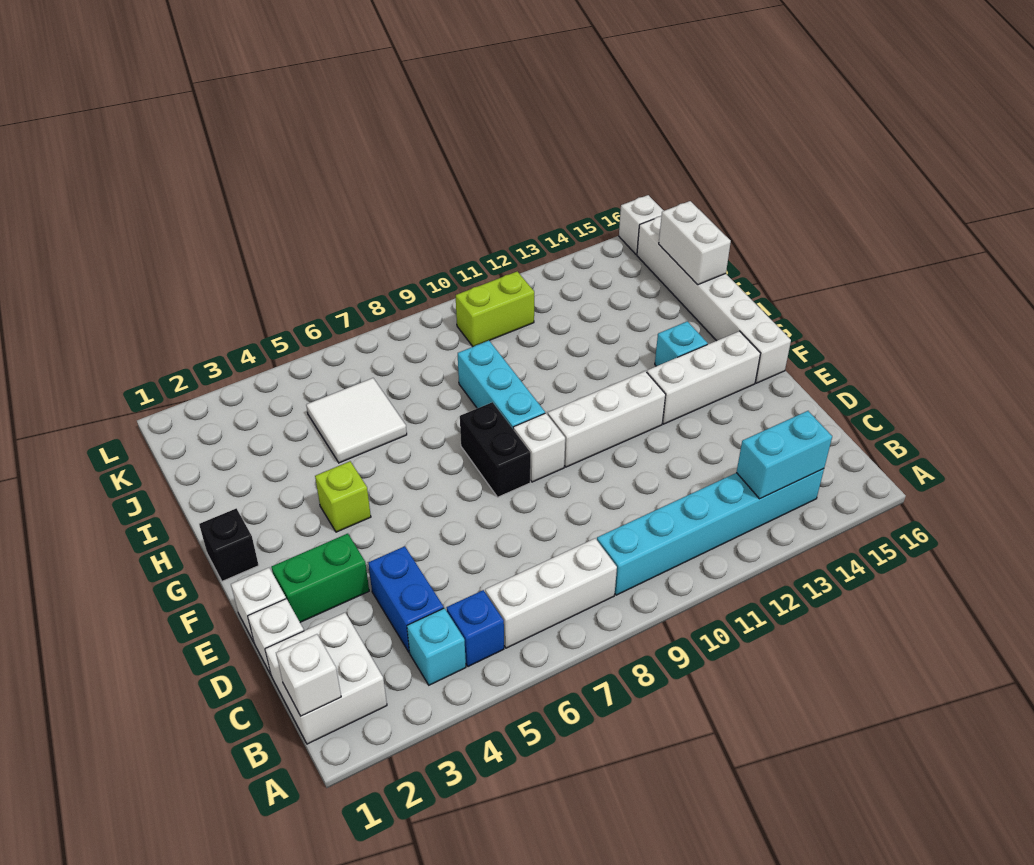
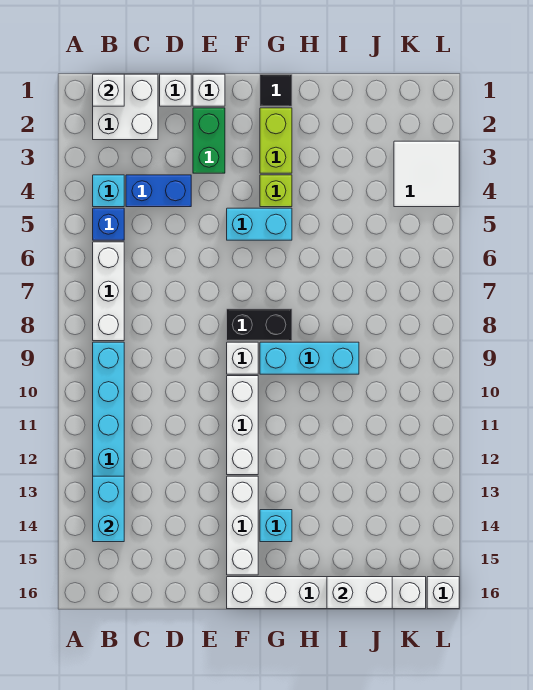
none -> cyan brick F5:G5 level 1
black brick G1 level 1 -> black tile G1 level 1
white tile I5:J6 level 1 -> white tile K3:L4 level 1
lime brick K10:K11 level 1 -> lime brick G2:G3 level 1

